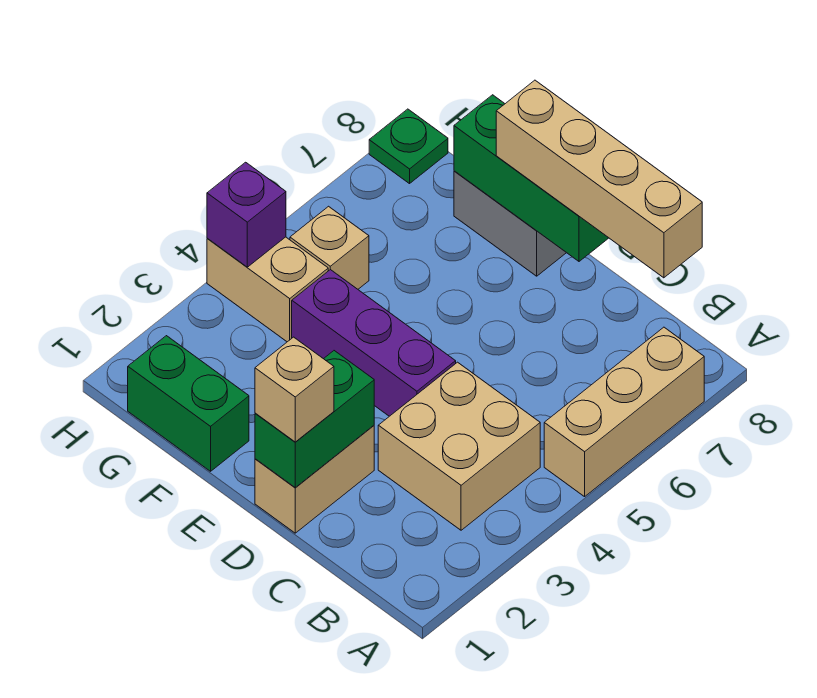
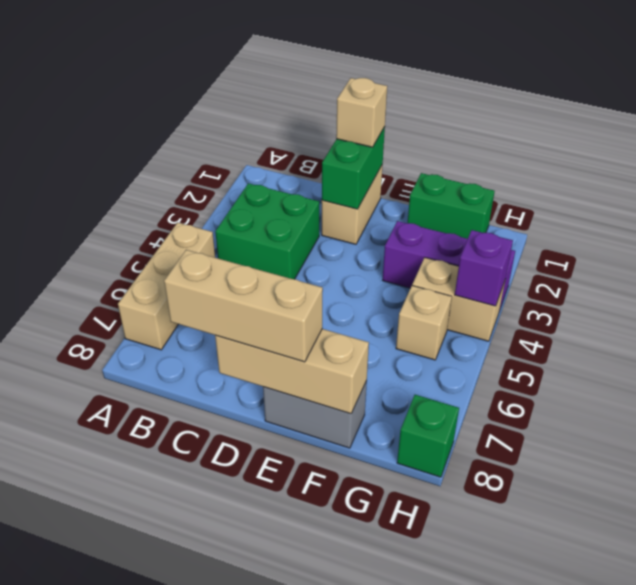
tan brick B3:C4 level 1 -> green brick B3:C4 level 1
tan brick B8:E8 level 3 -> tan brick C8:E8 level 3
purple brick D4:F4 level 1 -> purple brick F3:H3 level 1
green brick D8:F8 level 2 -> tan brick D8:F8 level 2
green plate H8 level 1 -> green brick H8 level 1

